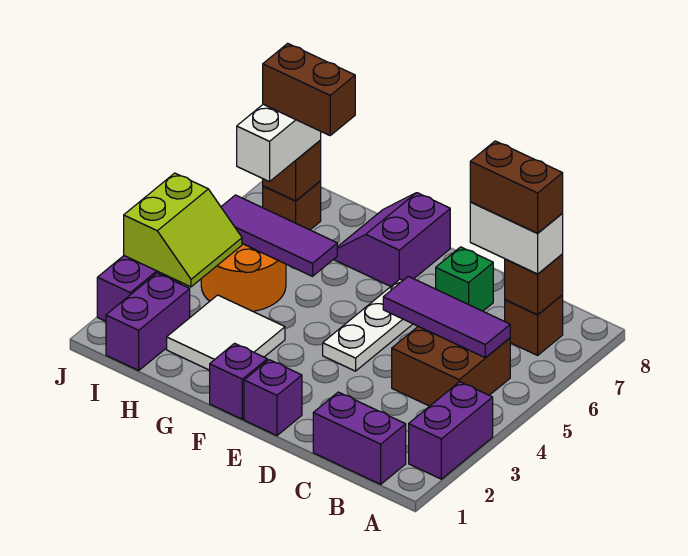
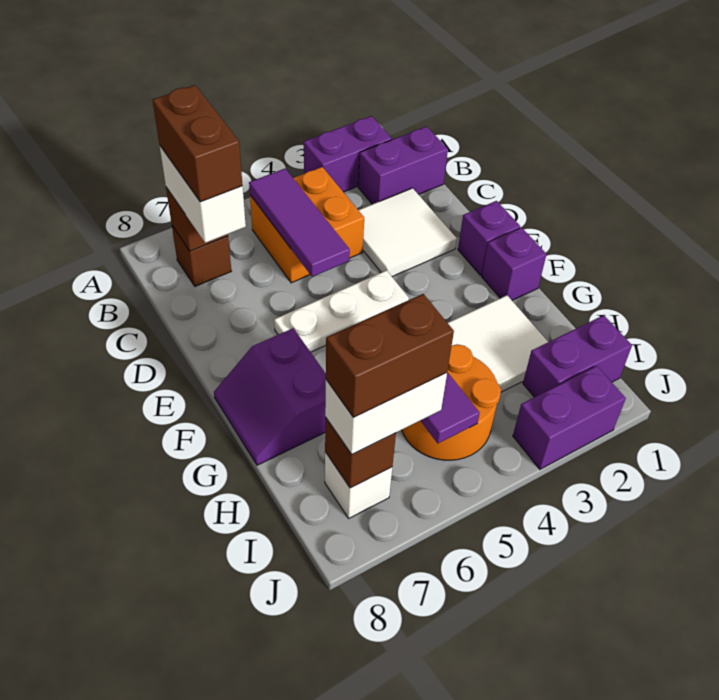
purple brick B1:C1 level 1 -> purple brick B1:B2 level 1
brown brick B4:C5 level 1 -> orange brick B4:C5 level 1
none -> white tile C2:D3 level 1
green brick D7 level 1 -> none
purple slope F7:G8 level 1 top F -> purple slope F7:G8 level 1 top 7
brown brick H7:I7 level 4 -> brown brick I6:I7 level 4
lime slope I3:J4 level 2 top J -> none
brown brick I7 level 1 -> white brick I7 level 1

